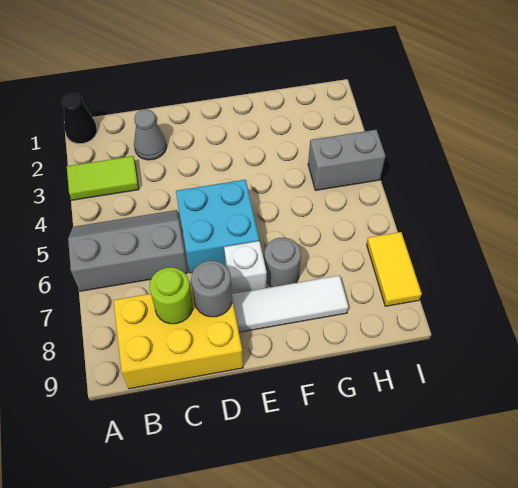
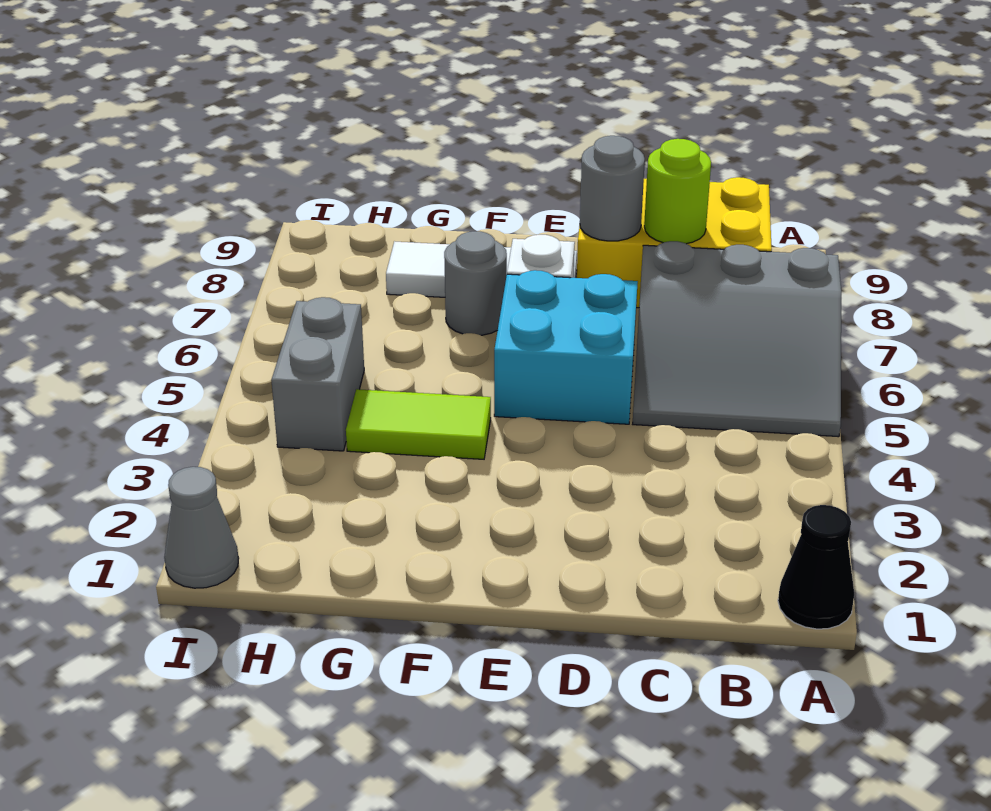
lime tile A3:B3 level 1 -> lime tile F4:G4 level 1
grey slope A5:C6 level 1 top 6 -> grey slope A5:C7 level 1 top 7
grey cone C2 level 1 -> grey cone I1 level 1
grey brick H4:I4 level 1 -> grey brick H4:H5 level 1
yellow tile I7:I8 level 1 -> none

